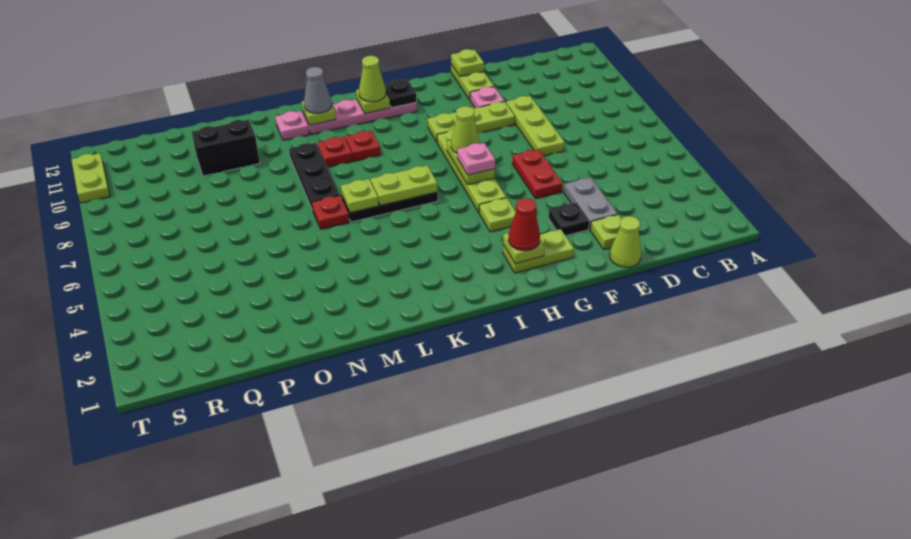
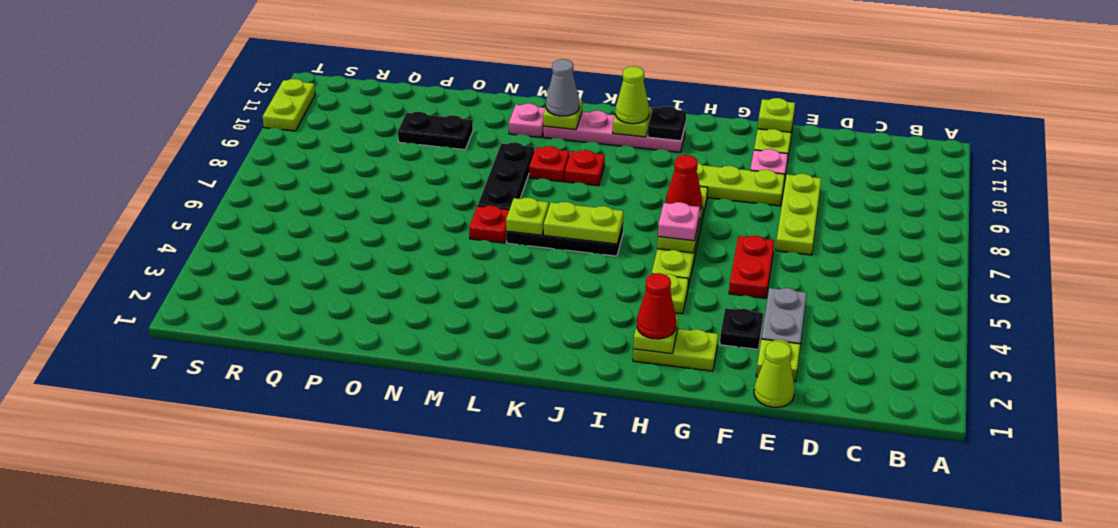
lime cone H7 level 3 -> red cone H7 level 3
black brick O10:P10 level 1 -> black plate O10:P10 level 1

